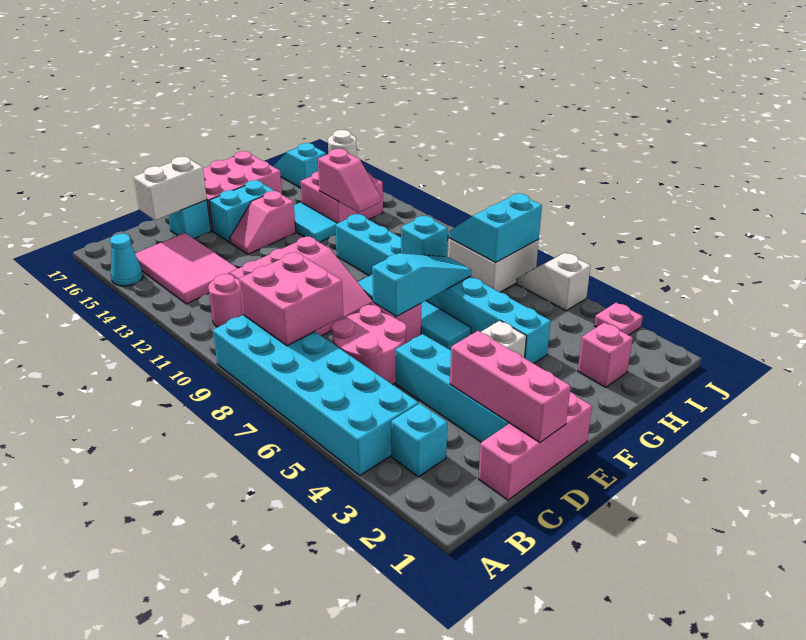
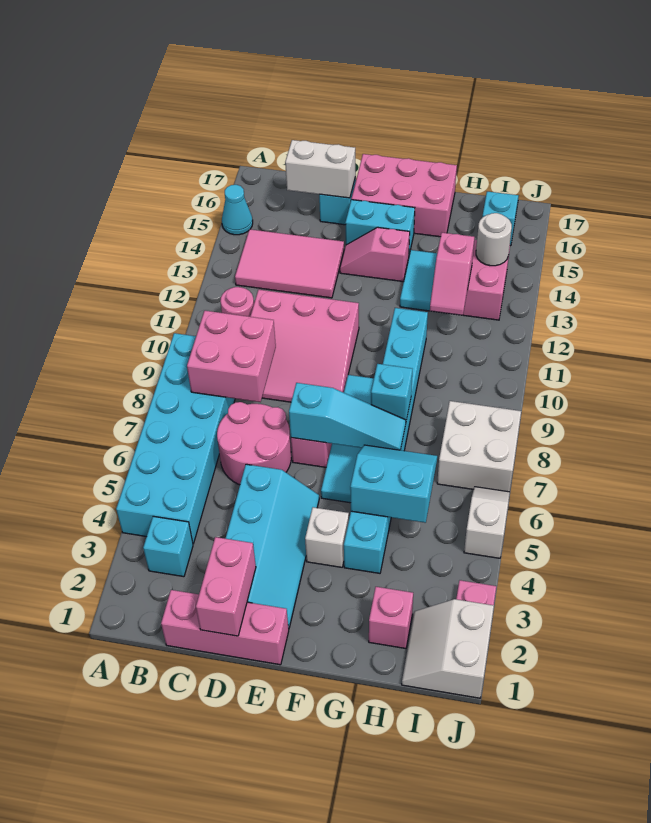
pink tile B13:C15 level 1 -> pink tile B13:D14 level 1
pink brick D1:D3 level 2 -> pink brick D1:D2 level 2
none -> white slope I1:J2 level 1 top J
cyan slope I7:J8 level 2 top 7 -> cyan slope G5:H6 level 2 top 5

